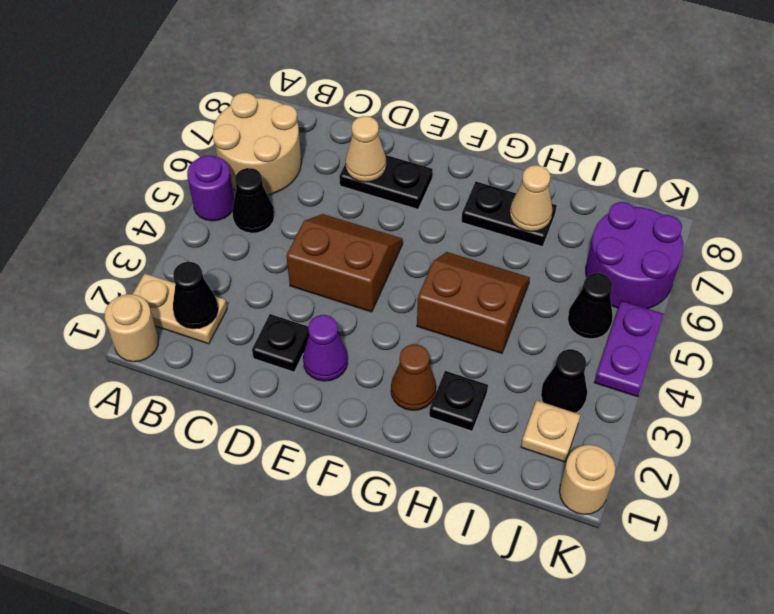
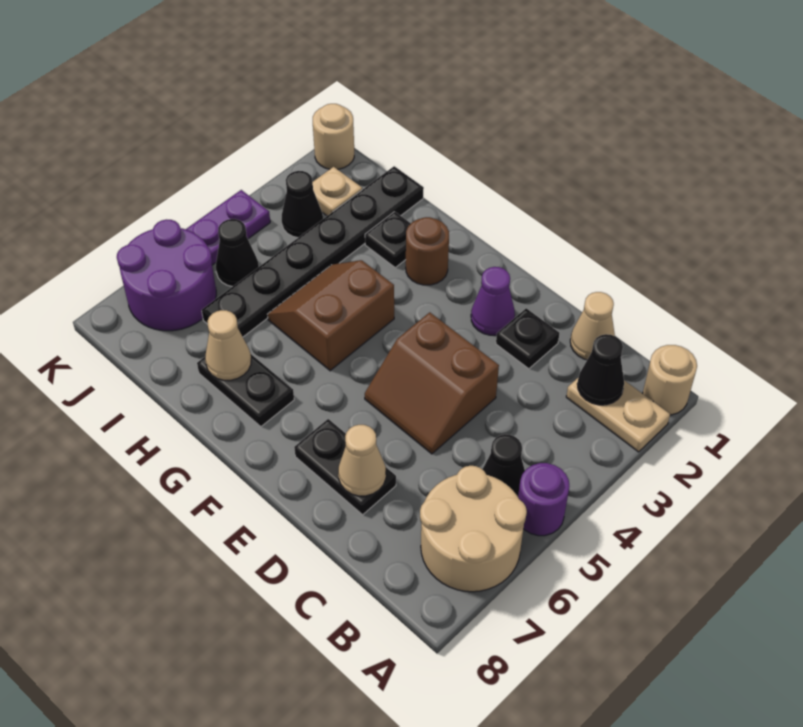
none -> tan cone C1 level 1
brown cone G2 level 1 -> brown round brick G2 level 1
brown slope G4:H5 level 1 top 4 -> brown slope G4:H5 level 1 top G
none -> black plate I1:I6 level 1

